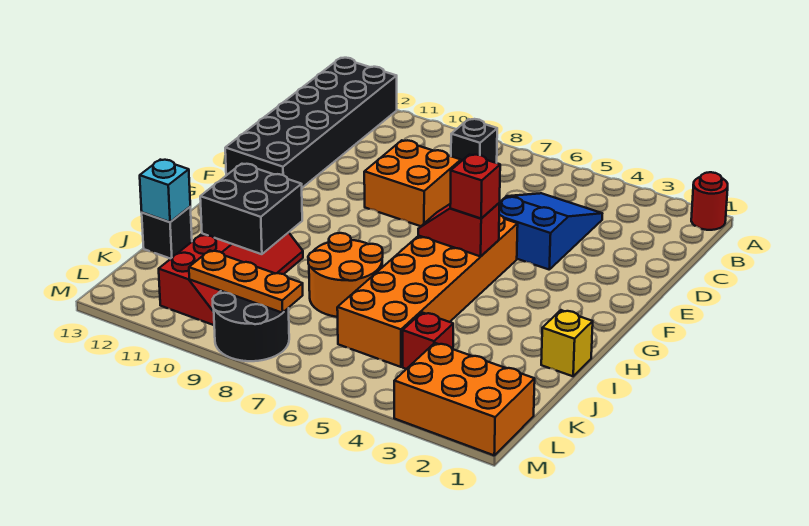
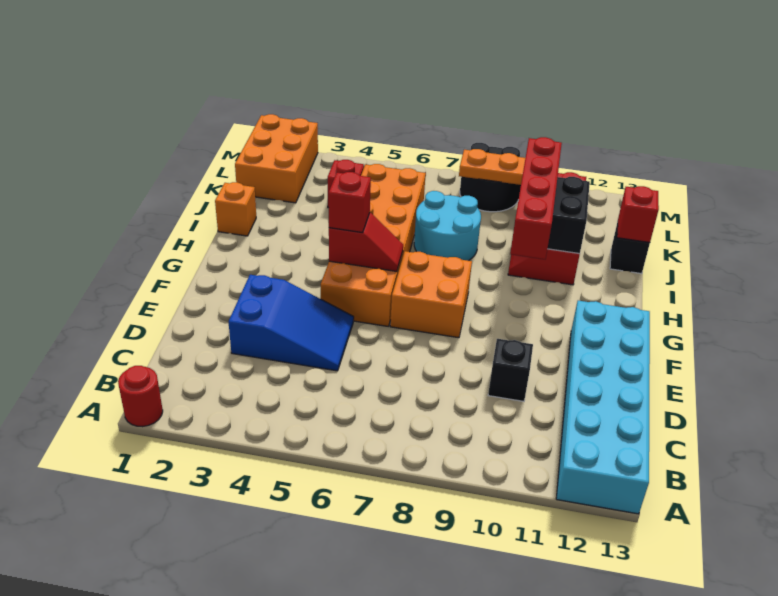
black brick A12:F13 level 1 -> cyan brick A12:F13 level 1
black brick B8 level 1 -> black brick D10 level 1
blue slope C4:E5 level 1 top E -> blue slope D3:E5 level 1 top 3
orange brick D8:E9 level 1 -> orange brick F7:G8 level 1
none -> red brick G10:J10 level 3
yellow brick I1 level 1 -> orange brick I1 level 1
orange round brick I7:J8 level 1 -> cyan round brick I7:J8 level 1
cyan brick J13 level 2 -> red brick J13 level 2
orange brick L1:M3 level 1 -> orange brick K1:M2 level 1

